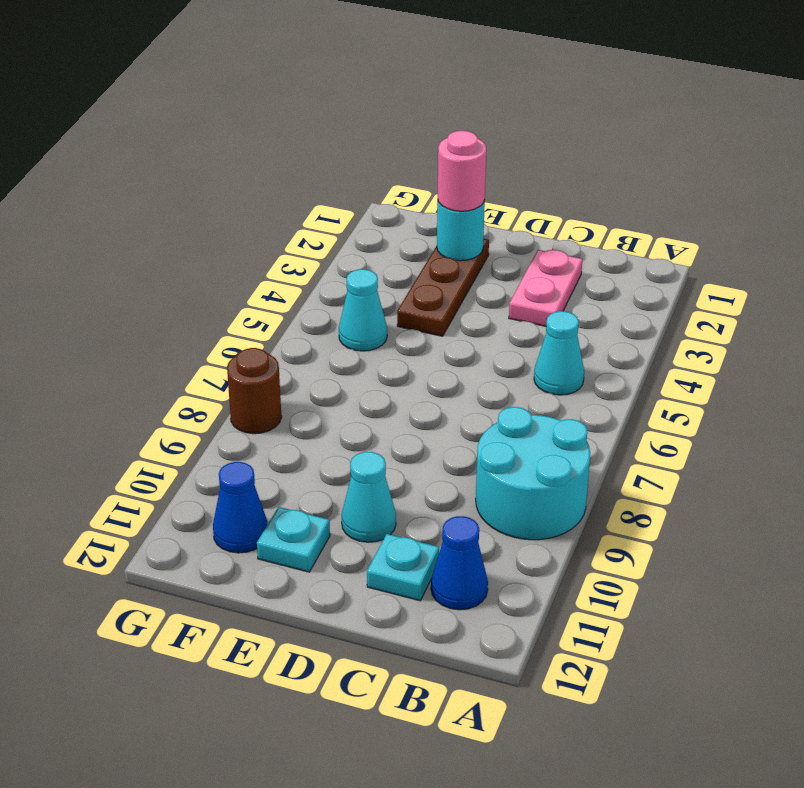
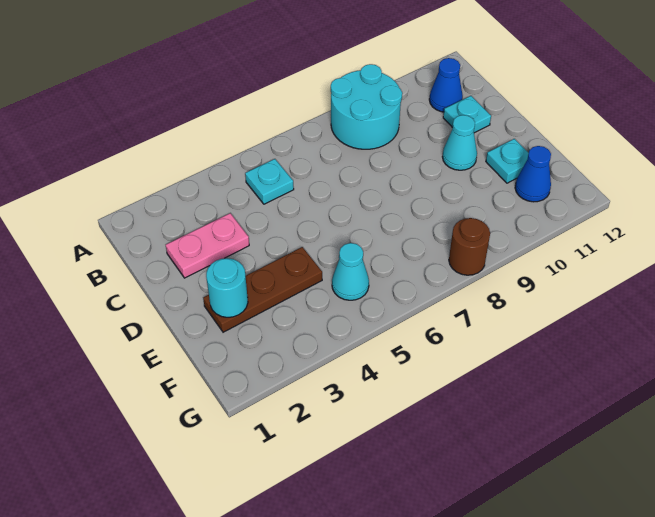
cyan cone B5 level 1 -> cyan plate B5 level 1
pink round brick E2 level 3 -> none

